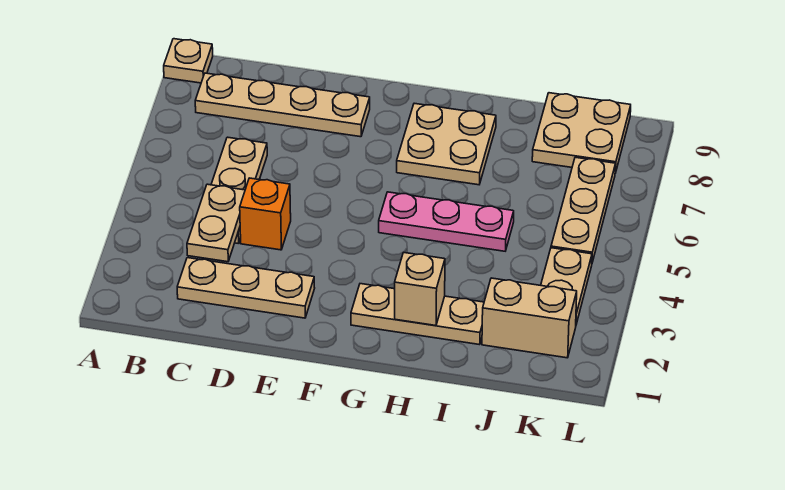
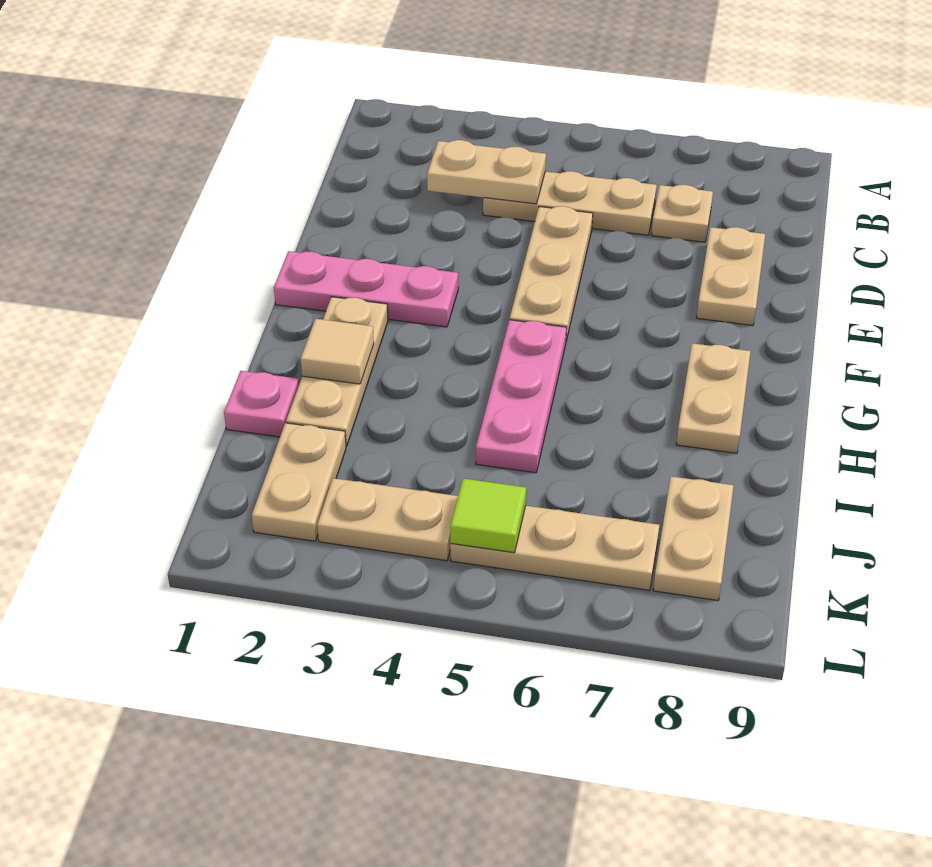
tan plate A9 level 1 -> tan plate C7 level 1
tan plate B8:E8 level 1 -> tan plate D8:E8 level 1
tan plate C2:E2 level 1 -> tan plate D5:F5 level 1
orange brick D4 level 1 -> none
none -> pink plate F1:F3 level 1
tan plate G7:H8 level 1 -> tan plate G8:H8 level 1
tan brick H2 level 2 -> tan tile H2 level 2
none -> pink plate I1 level 1
tan brick J2:K2 level 1 -> tan plate J2:K2 level 1
tan plate J8:K9 level 1 -> tan plate J8:K8 level 1
none -> lime tile K5 level 2

